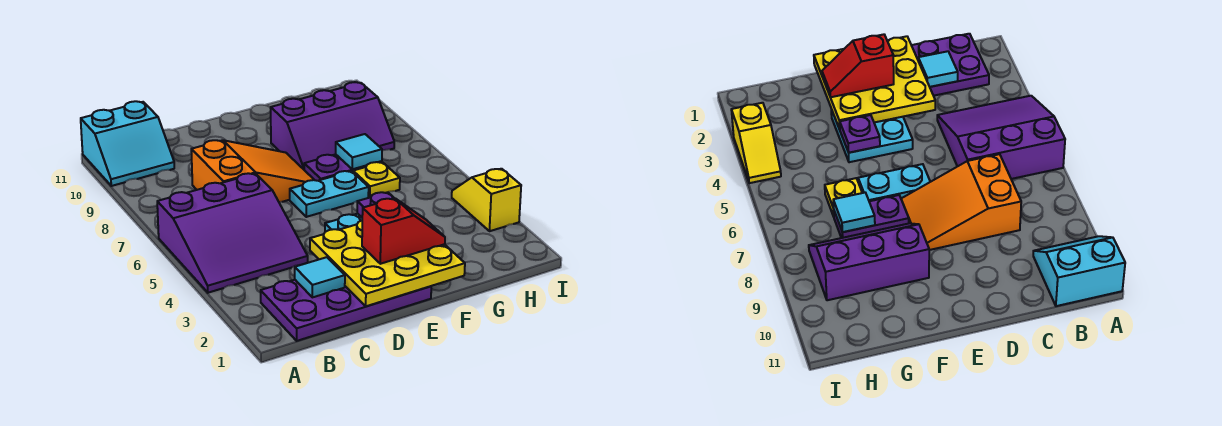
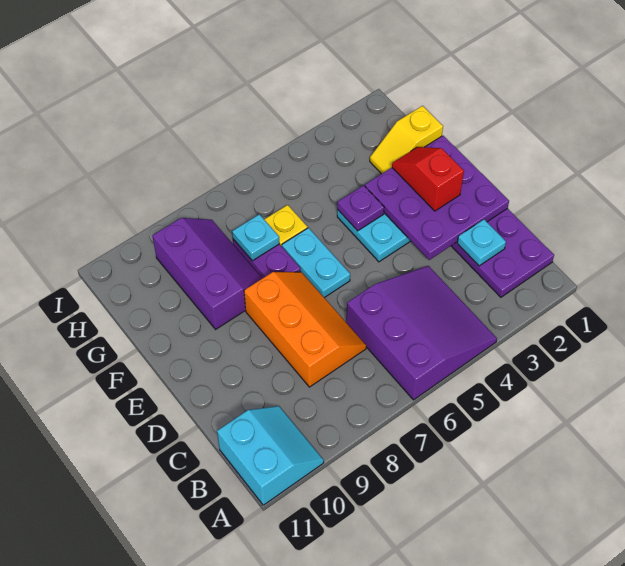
cyan tile C2 level 2 -> cyan plate C2 level 2
orange slope C7:E8 level 1 top C -> orange slope C7:E8 level 1 top 8
yellow plate D1:F3 level 2 -> purple plate D1:F3 level 2
cyan tile G7 level 2 -> cyan plate G7 level 2
yellow slope I3:I4 level 1 top 3 -> yellow slope G1:G2 level 1 top 1

